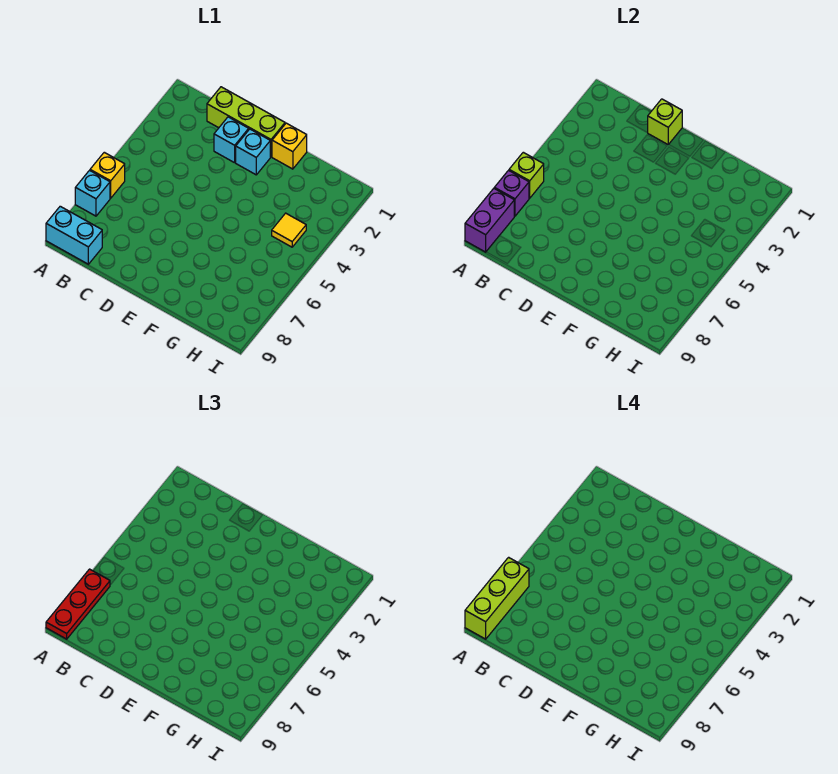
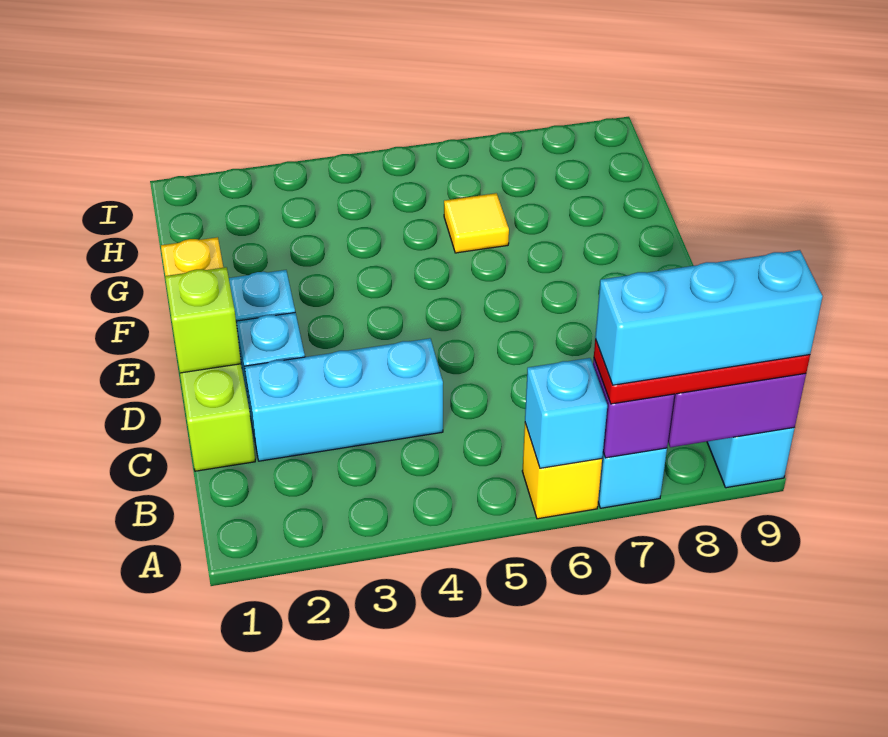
lime brick A6 level 2 -> cyan brick A6 level 2
lime brick A7:A9 level 4 -> cyan brick A7:A9 level 4
none -> cyan brick C2:C4 level 1
yellow tile H4 level 1 -> yellow tile G6 level 1

